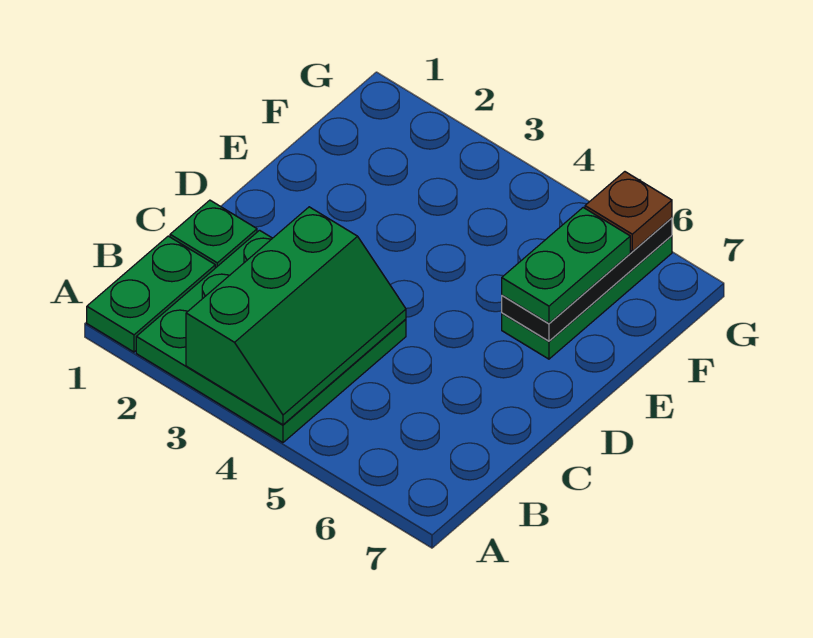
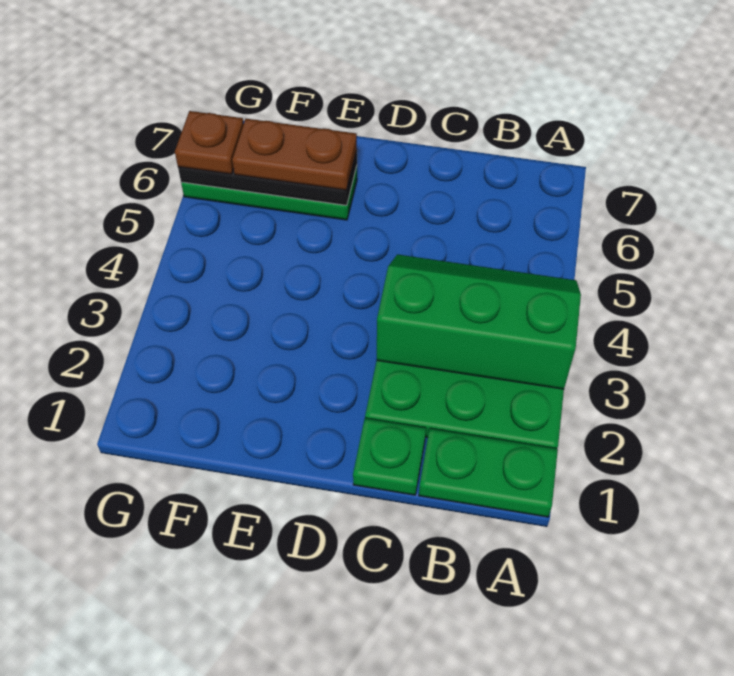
green plate E6:F6 level 3 -> brown plate E6:F6 level 3

